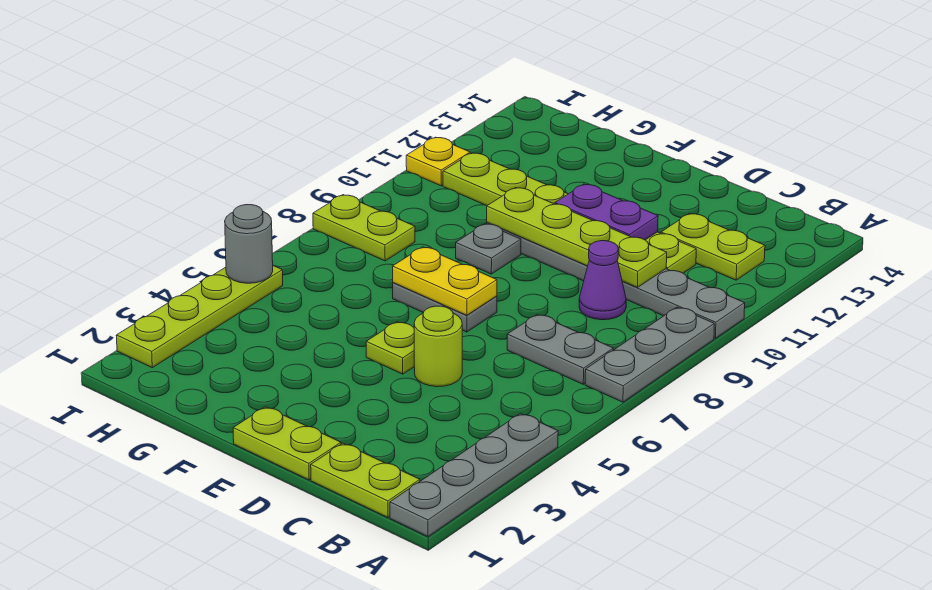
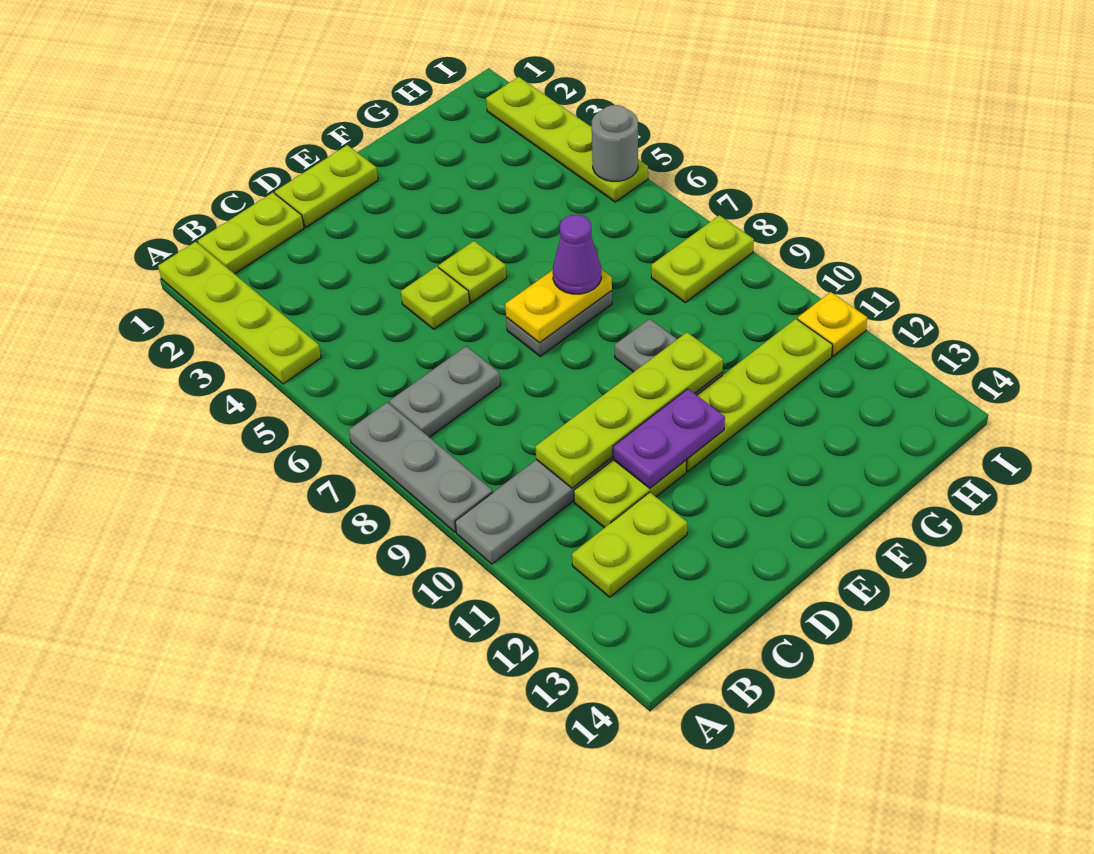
grey plate A1:A4 level 1 -> lime plate A1:A4 level 1
purple cone C9 level 1 -> purple cone F7 level 3
lime round brick D5 level 1 -> lime plate D5 level 1

